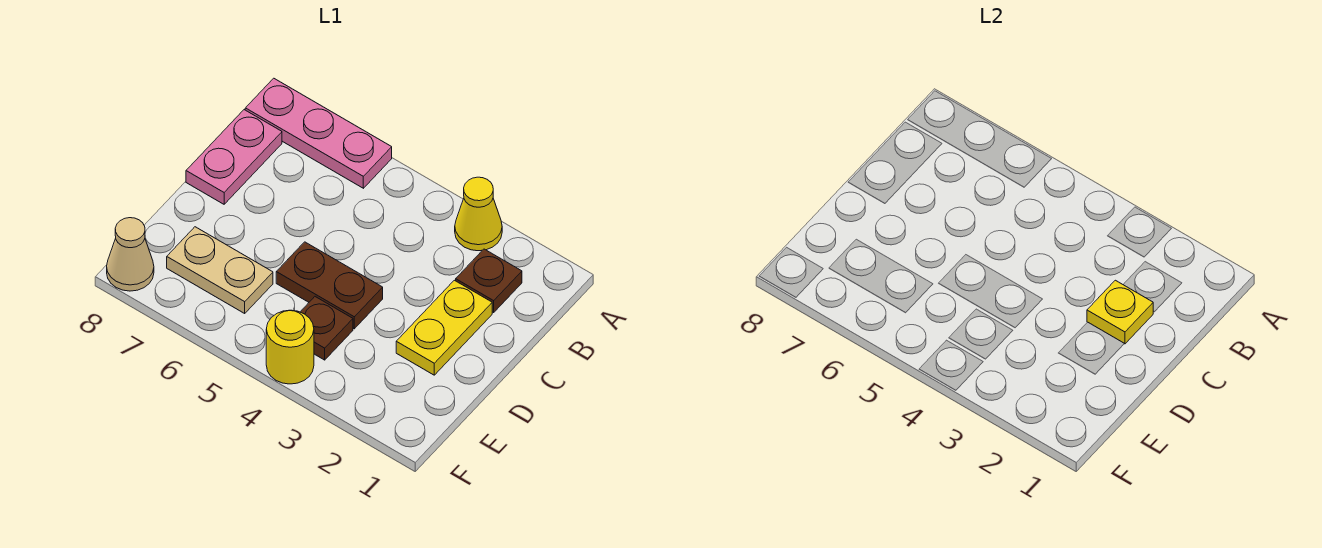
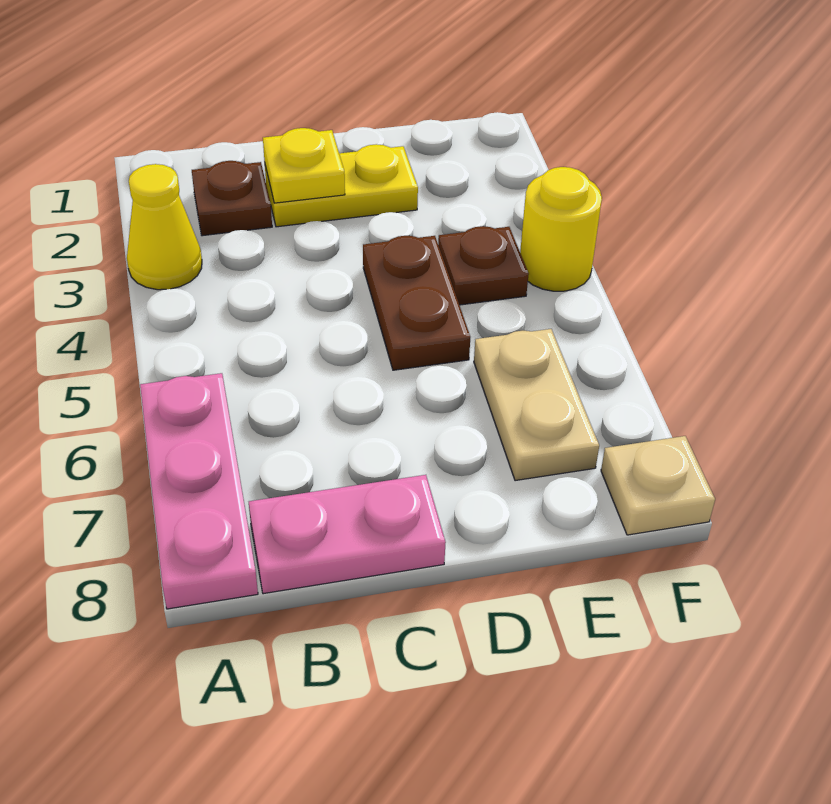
tan cone F8 level 1 -> tan plate F8 level 1

